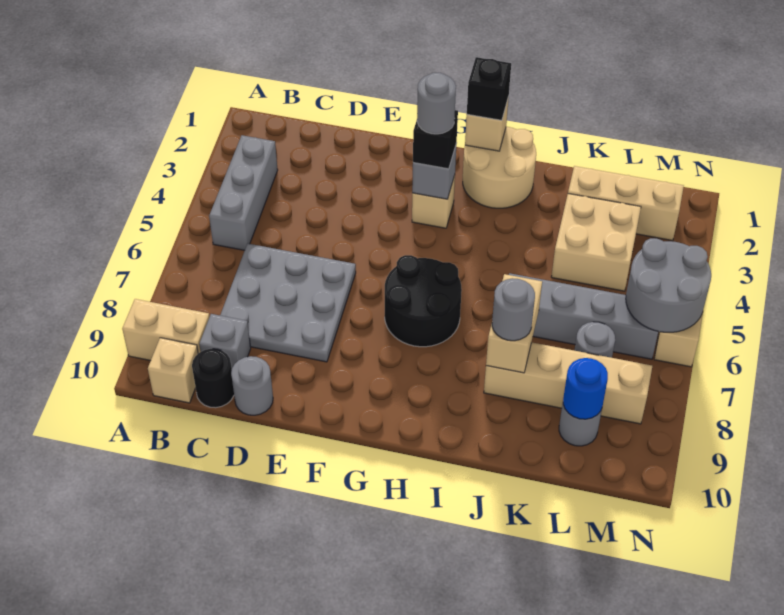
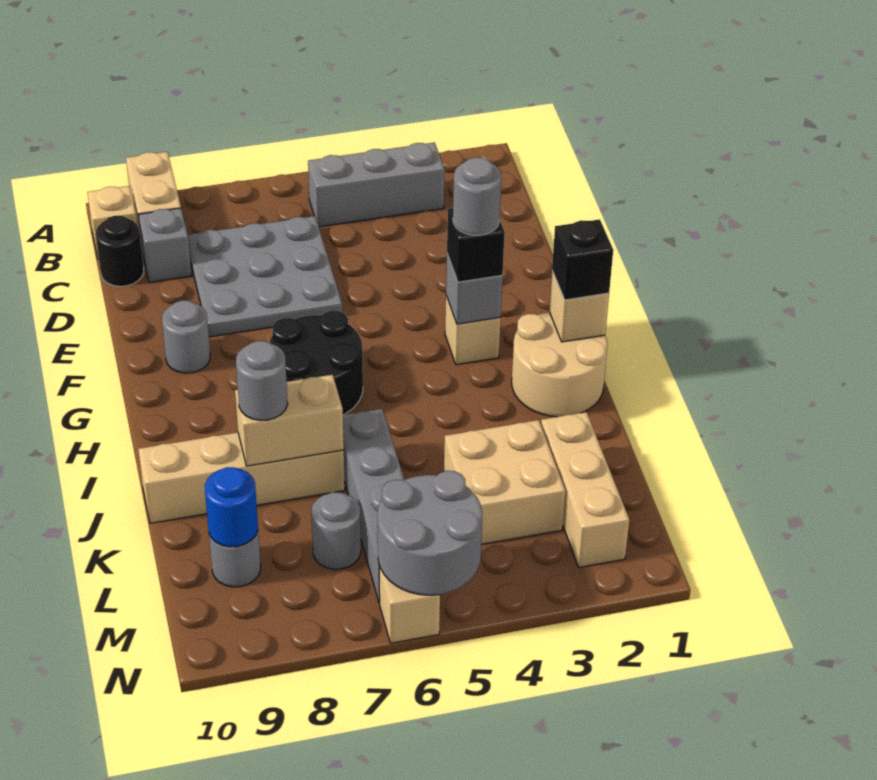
grey round brick D10 level 1 -> grey round brick F9 level 1
tan brick J8:M8 level 1 -> tan brick J7:J10 level 1

